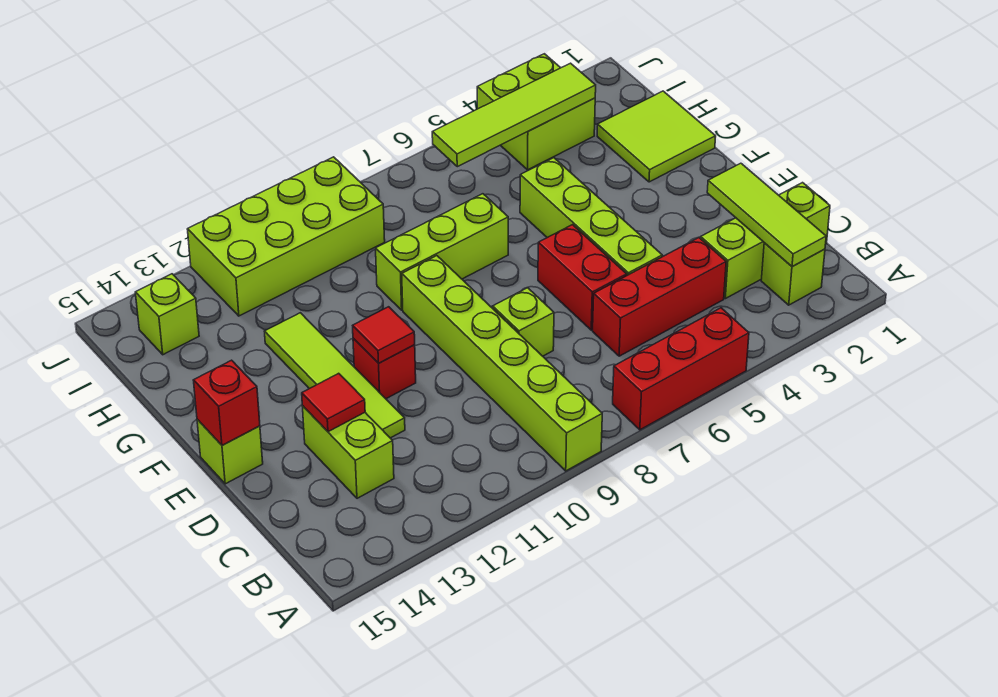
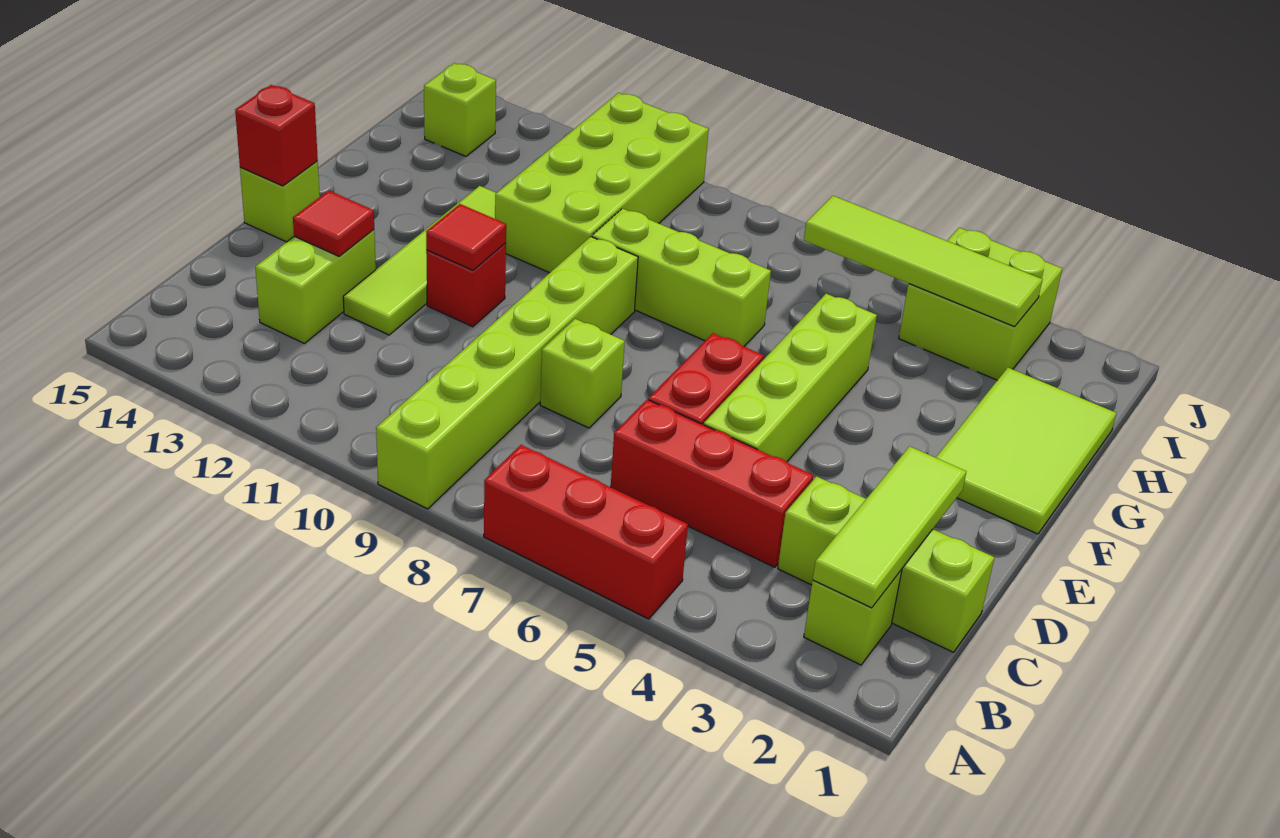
lime tile G1:H2 level 1 -> lime tile F1:H2 level 1
lime brick I9:J12 level 1 -> lime brick G10:J11 level 1

